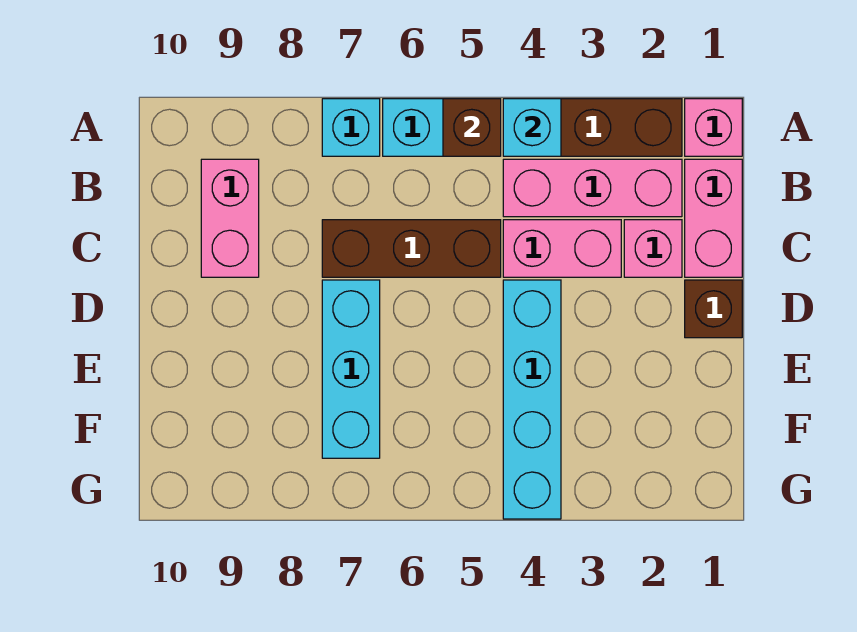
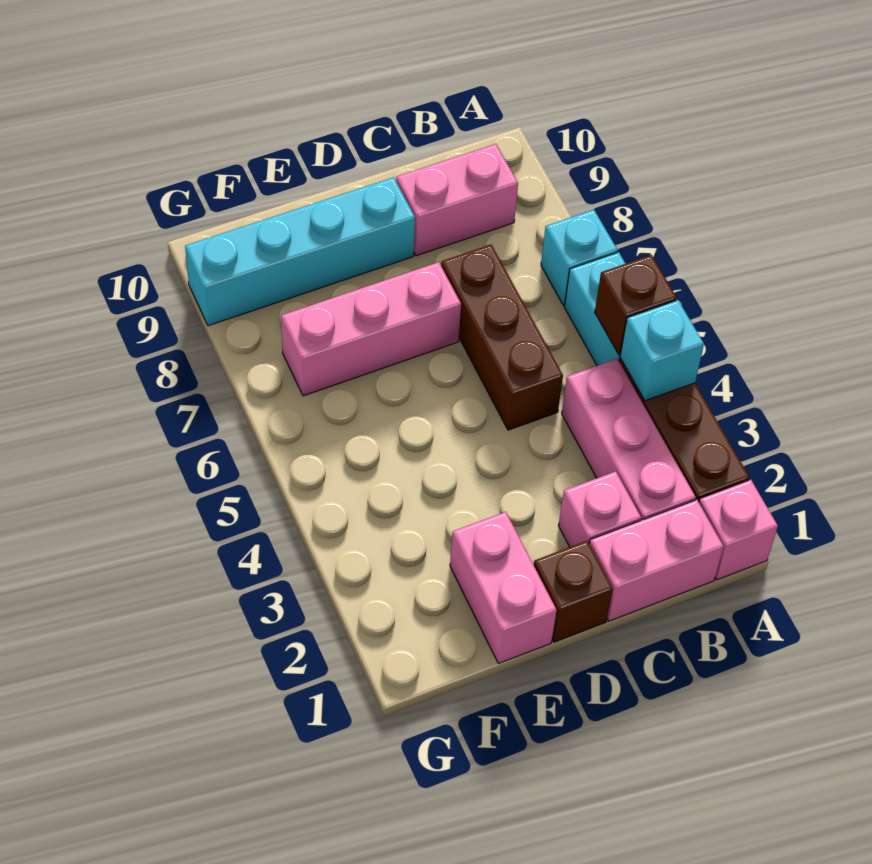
pink brick C3:C4 level 1 -> pink brick E1:E2 level 1
cyan brick D4:G4 level 1 -> cyan brick D9:G9 level 1
cyan brick D7:F7 level 1 -> pink brick D7:F7 level 1

